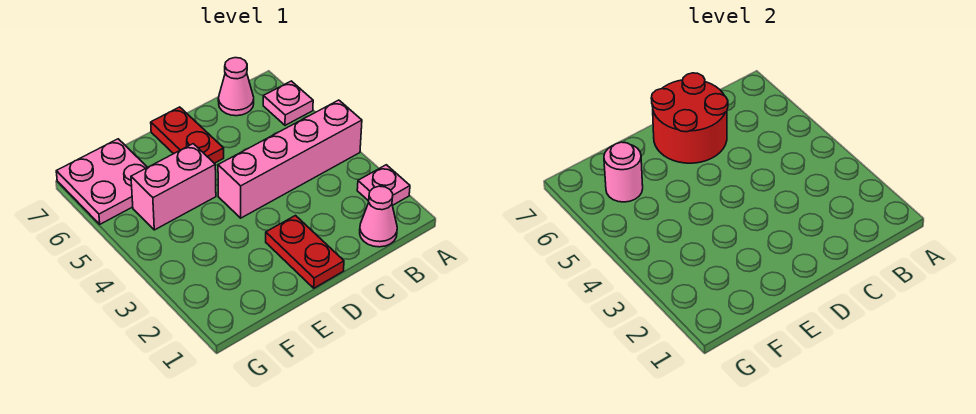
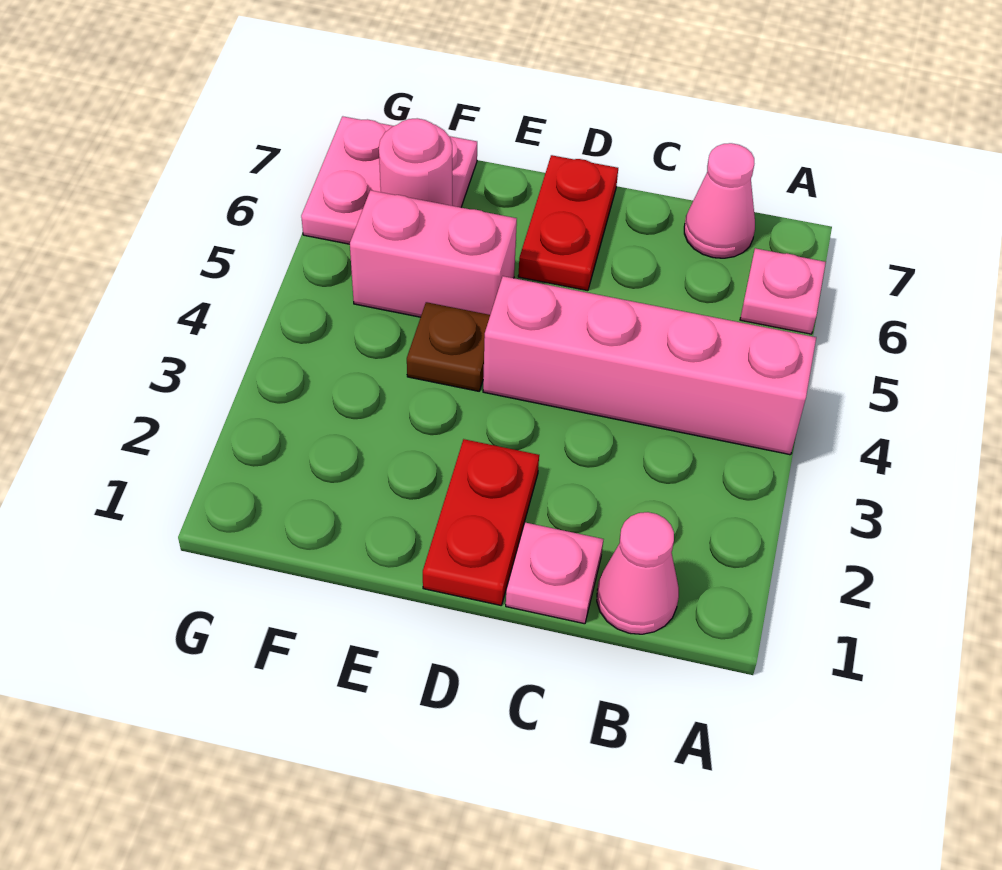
pink plate A2 level 1 -> pink plate C1 level 1
red round brick C6:D7 level 2 -> none
none -> brown plate E4 level 1

